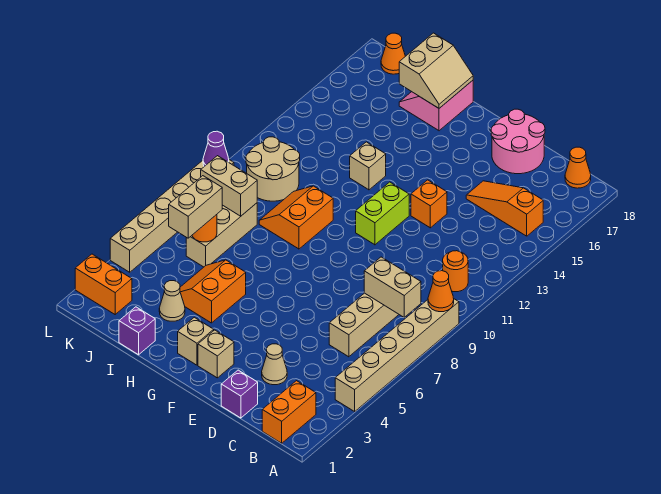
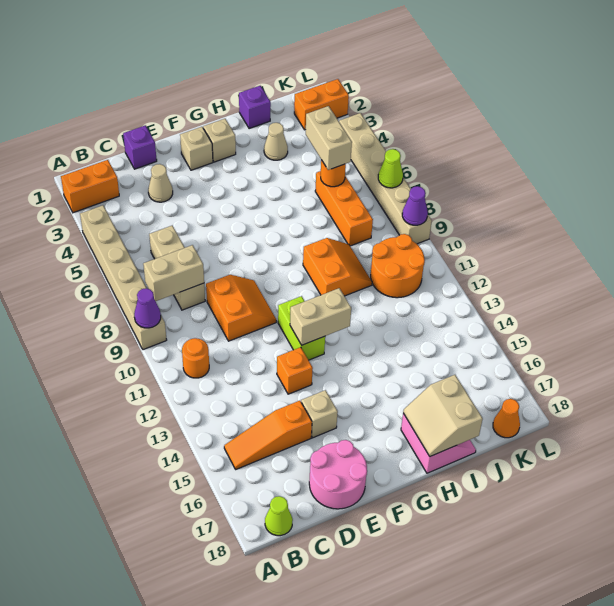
orange cone A9 level 2 -> purple cone A9 level 2
orange brick B1:B2 level 1 -> orange brick A2:B2 level 1
orange slope B15:D15 level 1 top B -> orange slope B15:D15 level 1 top D
orange cone B18 level 1 -> lime cone B18 level 1
orange slope H4:I5 level 1 top H -> orange slope D9:E10 level 1 top D
tan brick H13 level 1 -> tan brick E15 level 1
tan brick J6:J8 level 1 -> orange brick J6:J8 level 1
tan brick J8:K8 level 2 -> tan brick F12:G12 level 2
tan round brick J10:K11 level 1 -> orange round brick J10:K11 level 1
none -> lime cone L7 level 2

